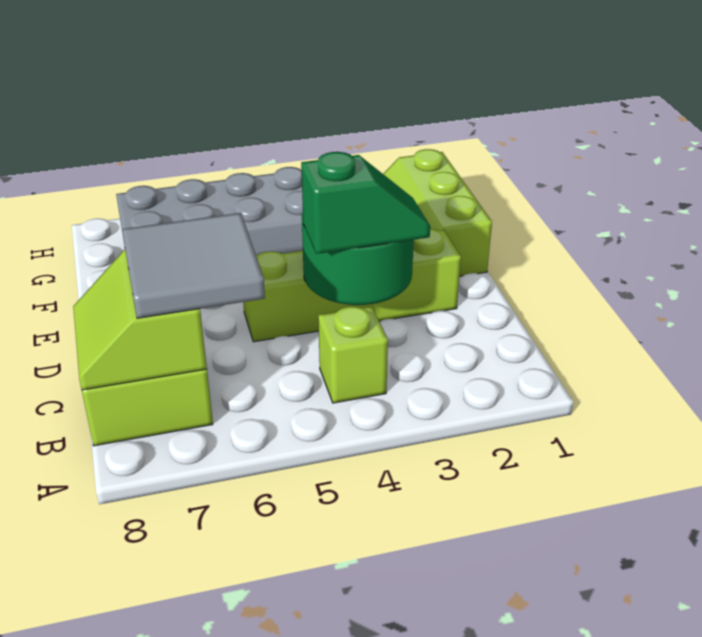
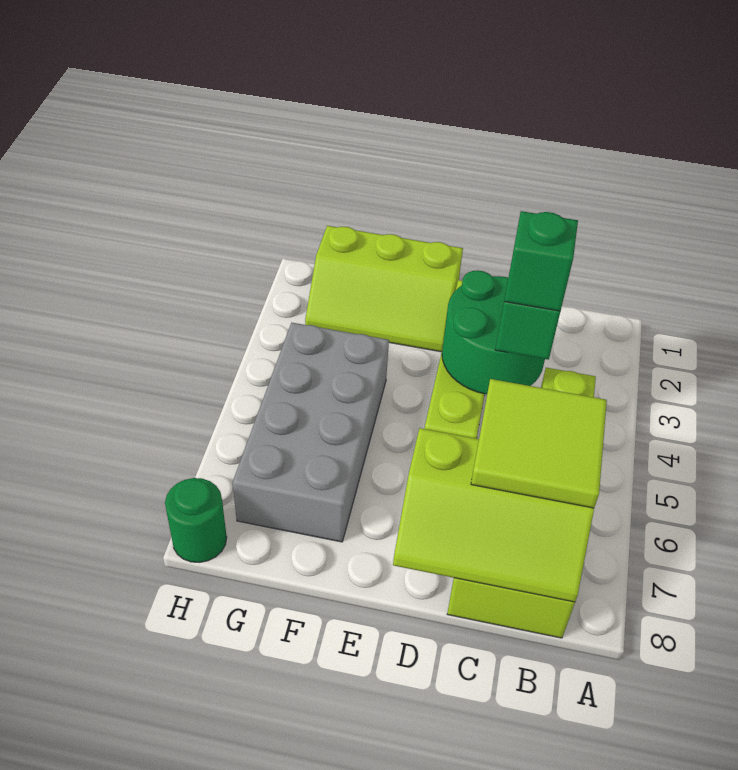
grey tile B6:C7 level 3 -> lime tile B6:C7 level 3
lime slope B7:C8 level 2 top 7 -> lime slope B7:D8 level 2 top 7
none -> green brick C4 level 4
none -> green round brick H8 level 1

